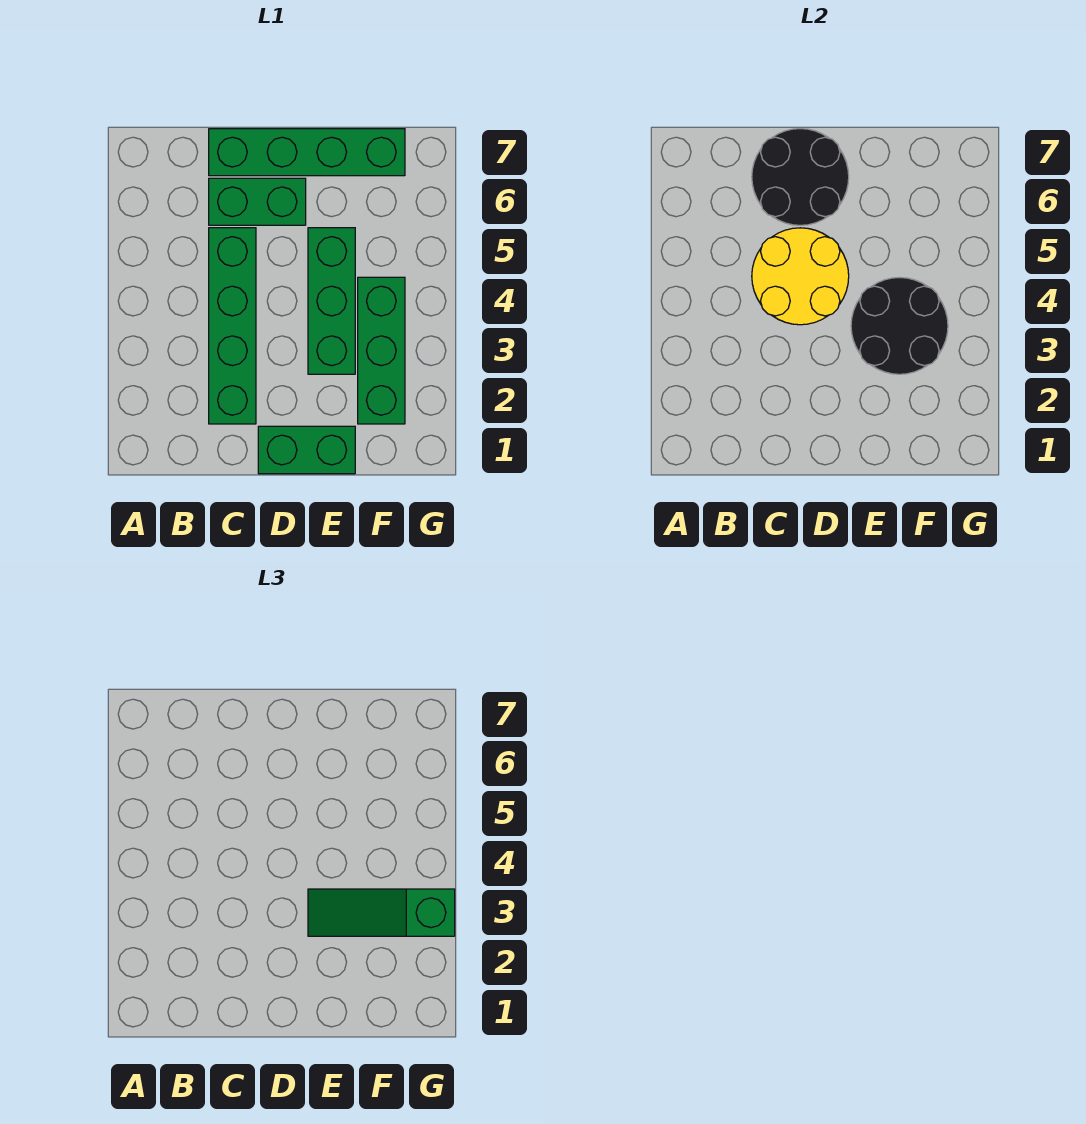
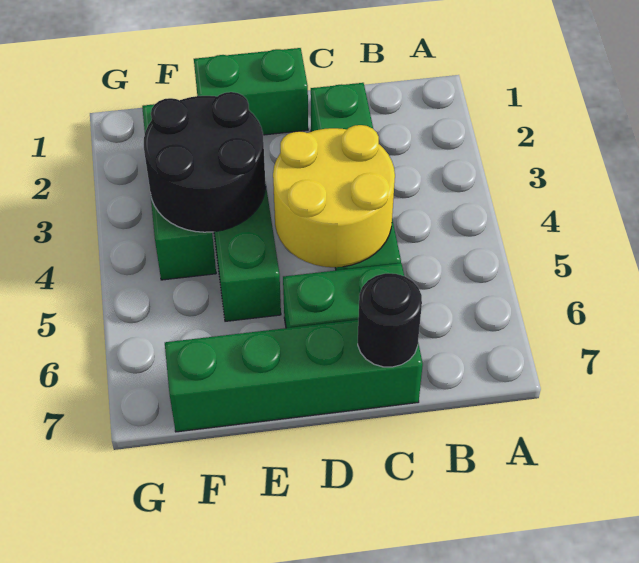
black round brick C6:D7 level 2 -> black round brick C7 level 2
green slope E3:G3 level 3 top G -> none

